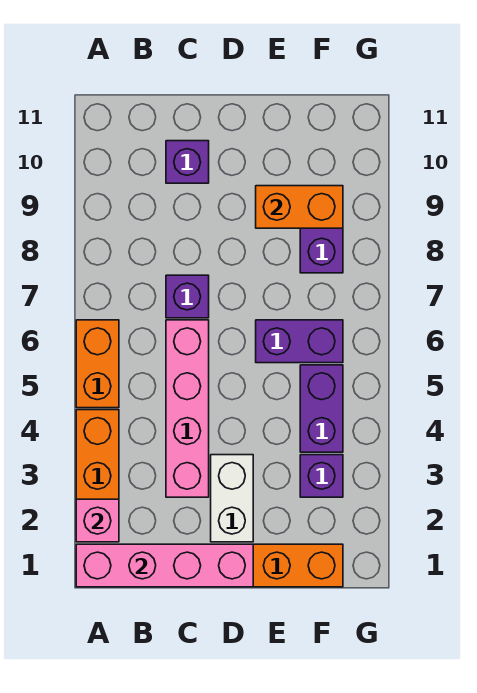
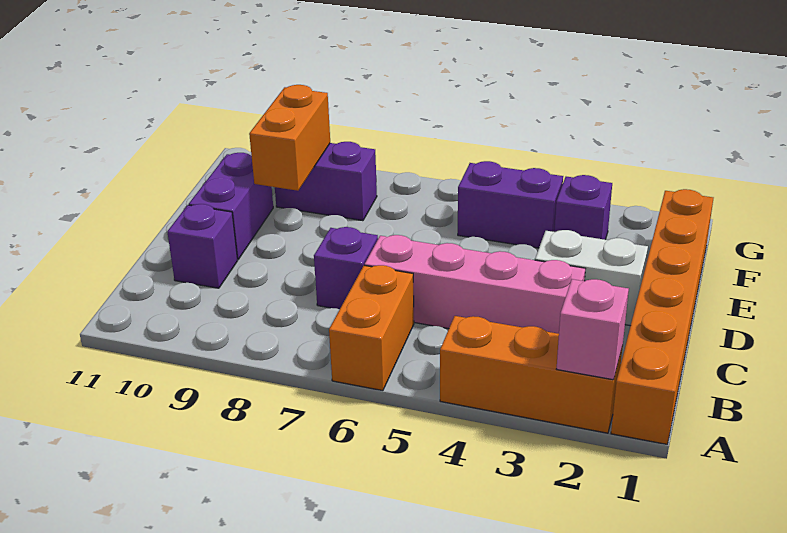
pink brick A1:D1 level 2 -> none
orange brick A5:A6 level 1 -> orange brick A6:B6 level 1
purple brick E6:F6 level 1 -> purple brick D10:E10 level 1

